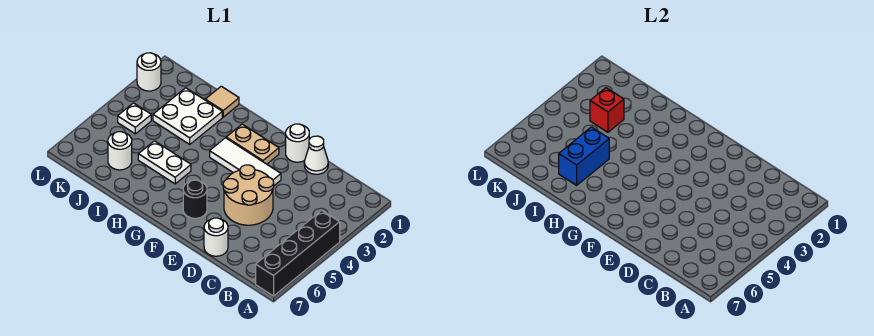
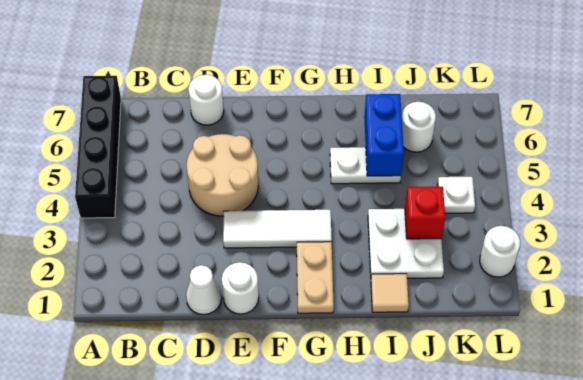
tan plate F2:G2 level 1 -> tan plate G1:G2 level 1
black round brick F6 level 1 -> none

